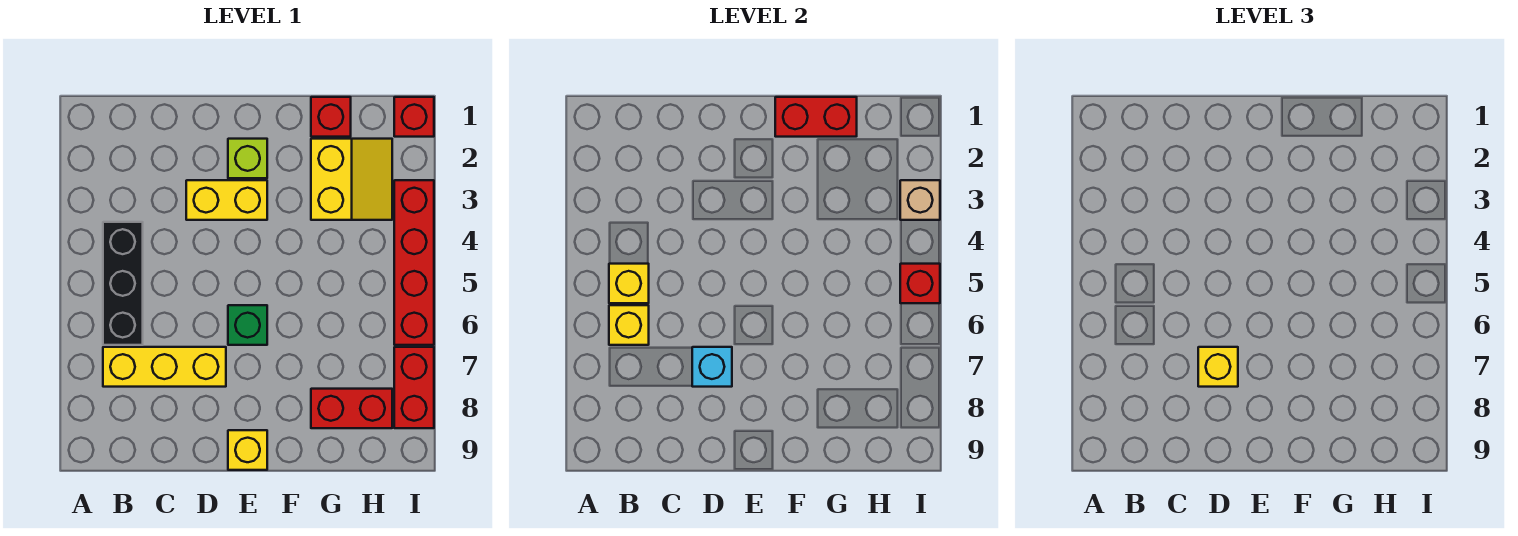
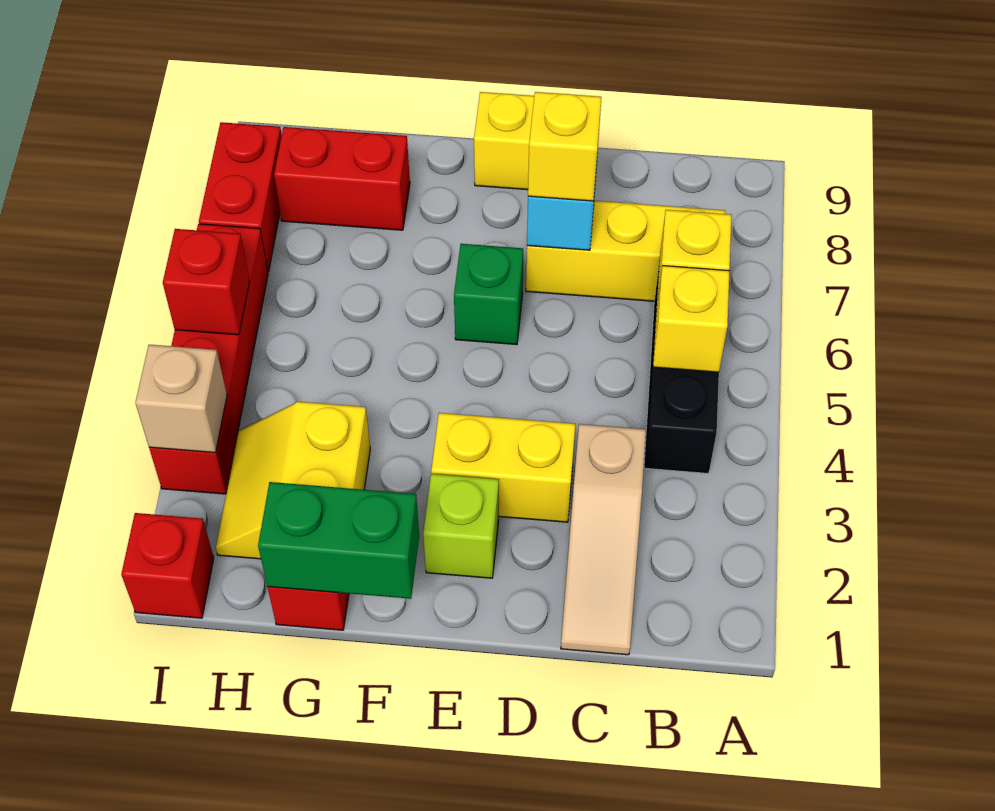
none -> tan slope C1:C3 level 1 top 3
red brick F1:G1 level 2 -> green brick F1:G1 level 2

